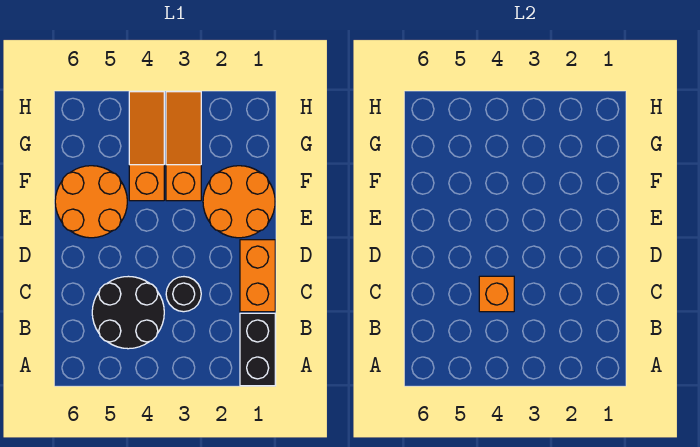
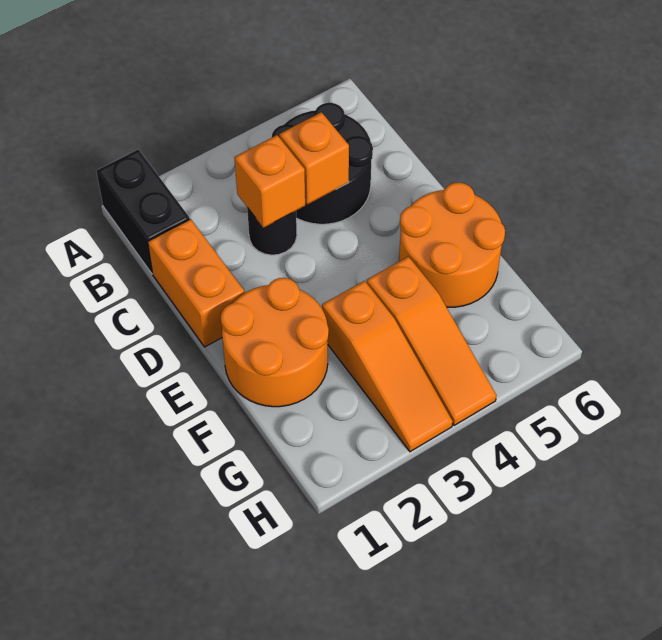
none -> orange brick C3 level 2

